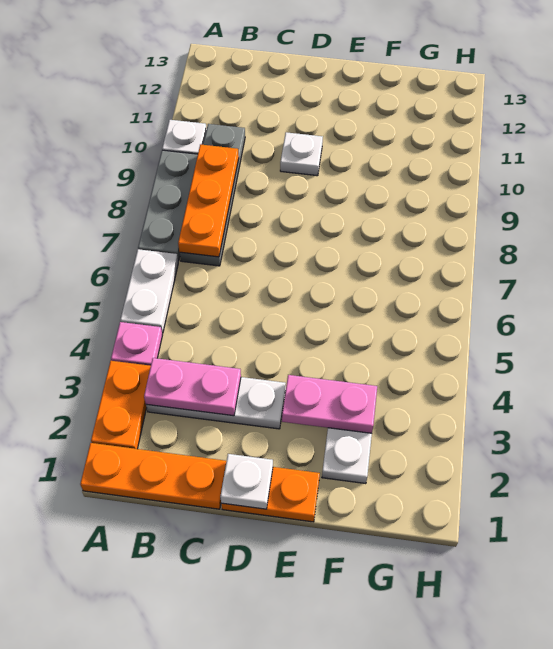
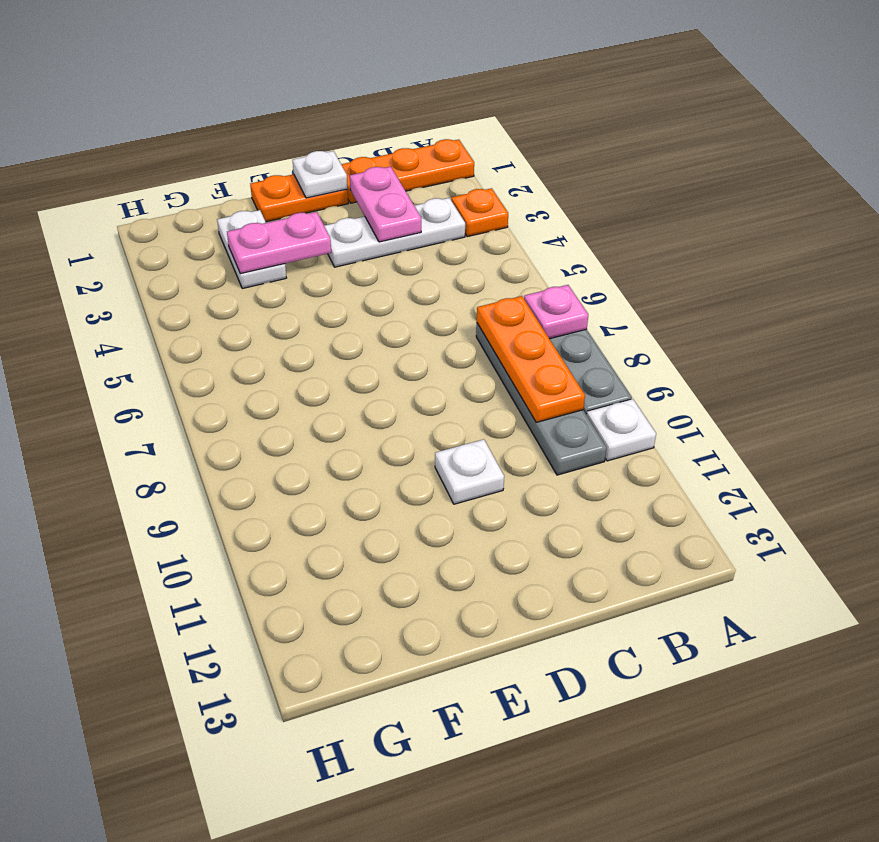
orange plate A2:A3 level 1 -> orange plate A3 level 1
pink plate A4 level 1 -> pink plate A7 level 2
white plate A5:A6 level 1 -> none
pink plate B3:C3 level 2 -> pink plate C2:C3 level 2

